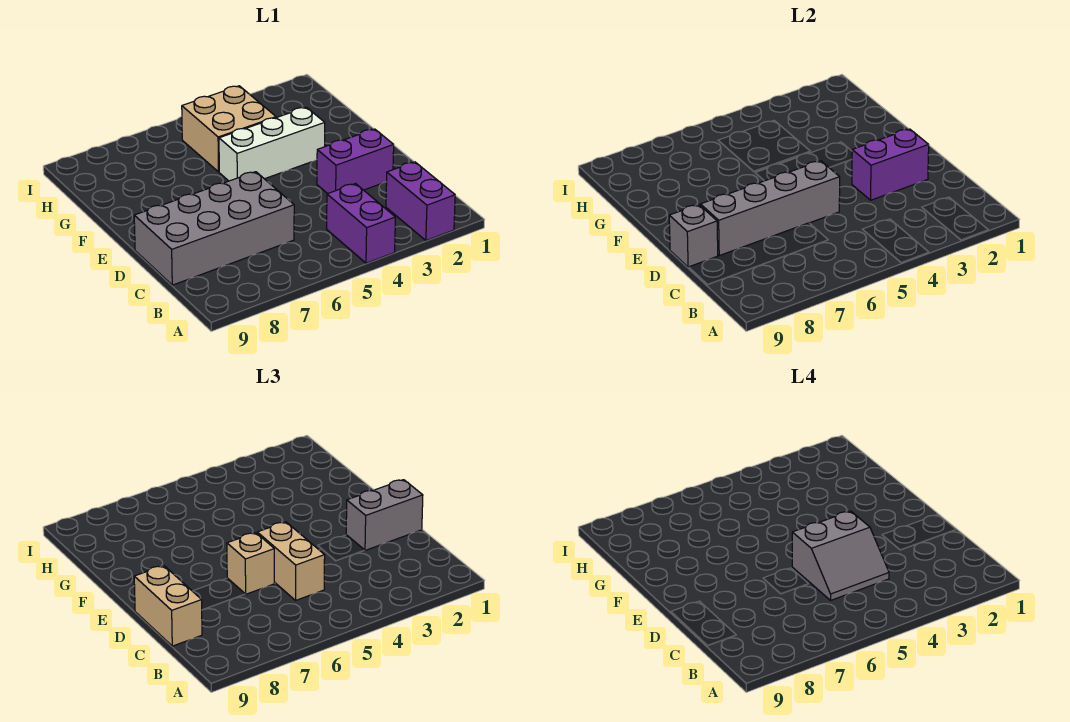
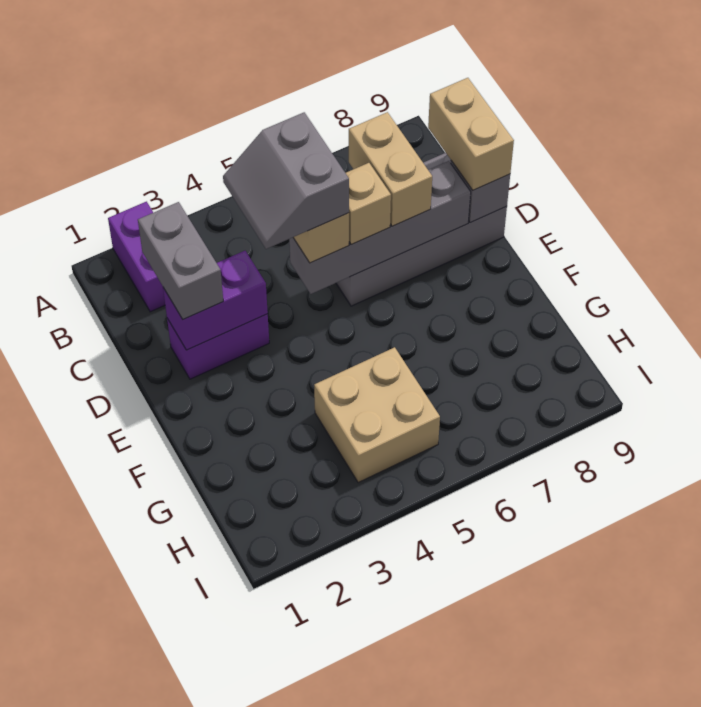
purple brick A4:B4 level 1 -> none
grey slope C4:D5 level 4 top D -> grey slope C4:D5 level 4 top 5
none -> tan brick C7:D7 level 3
grey brick D1:D2 level 3 -> grey brick C2:D2 level 3
white brick F3:F5 level 1 -> none

